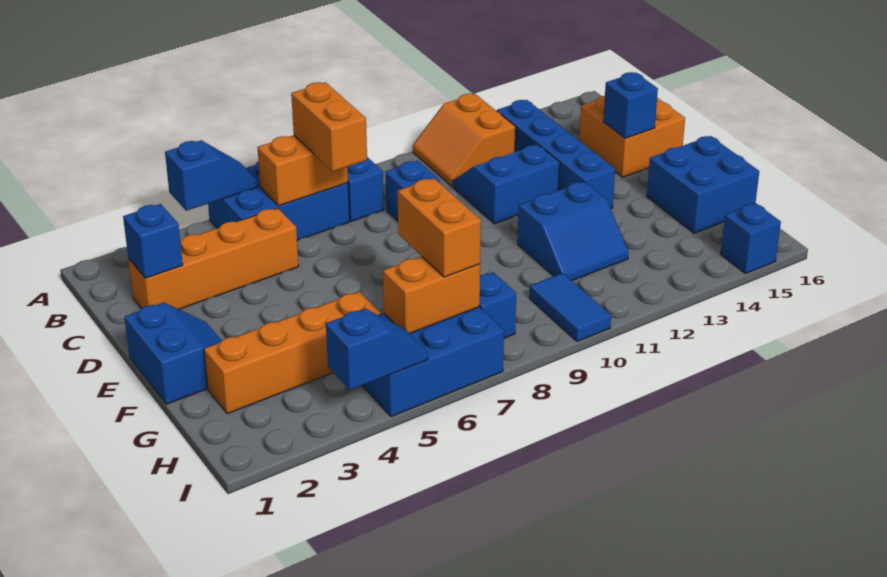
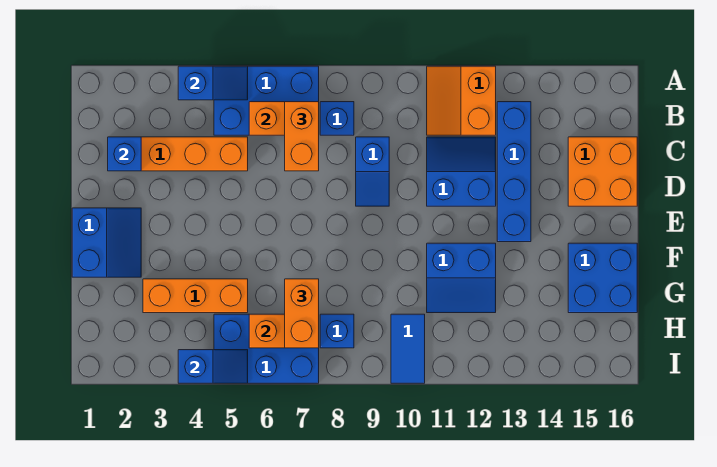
blue brick D15 level 2 -> none
orange brick G2:G5 level 1 -> orange brick G3:G5 level 1
blue brick I15 level 1 -> none

